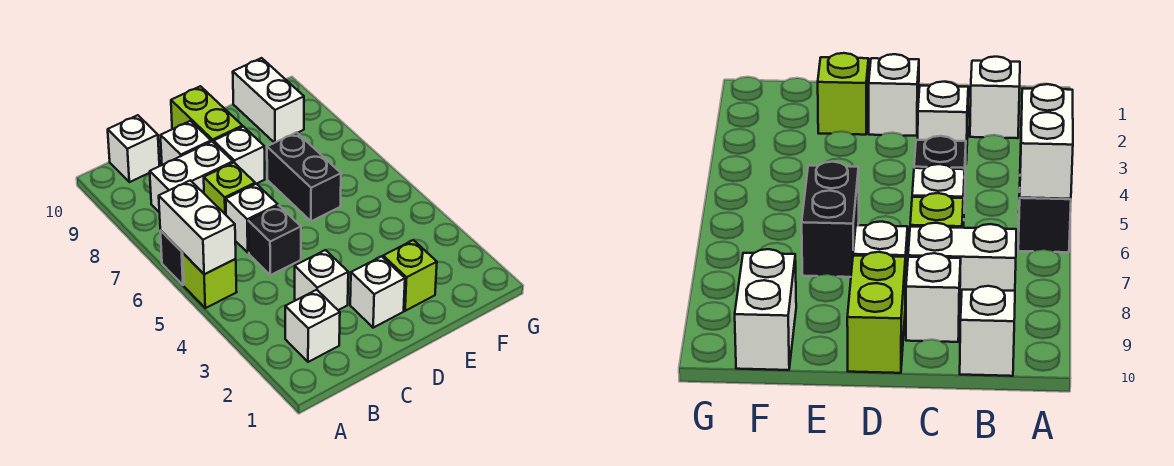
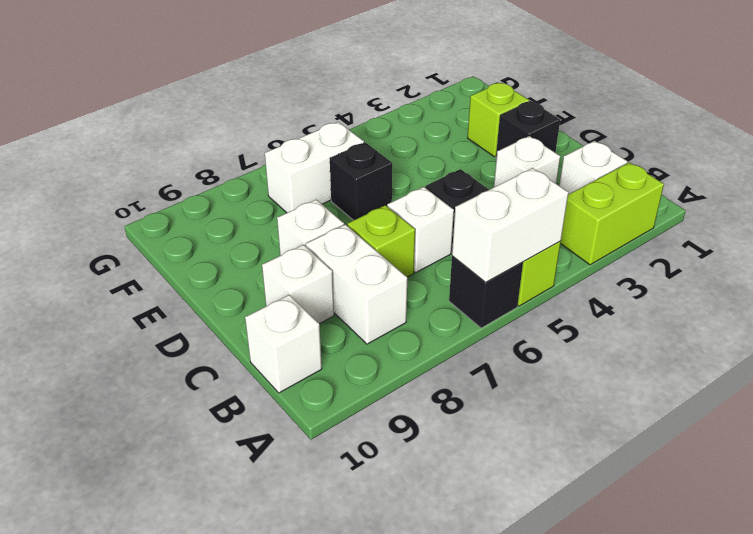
white brick D2 level 1 -> black brick D2 level 1
lime brick D9:D10 level 1 -> lime brick A2:A3 level 1
black brick E6:E7 level 1 -> black brick E6 level 1
white brick F9:F10 level 1 -> white brick F6:F7 level 1

